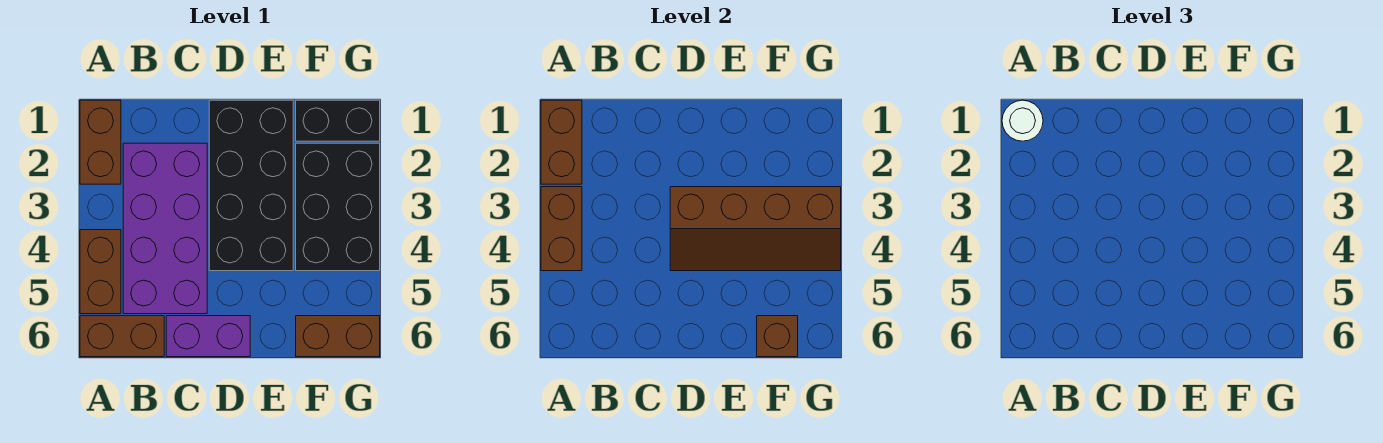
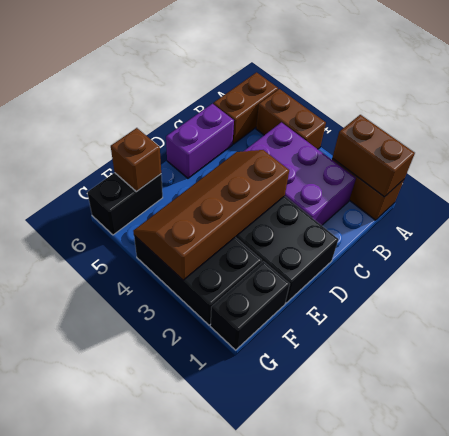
white round brick A1 level 3 -> none
brown brick A3:A4 level 2 -> none
purple brick B2:C5 level 1 -> purple brick B2:C4 level 1
brown brick F6:G6 level 1 -> black brick F6:G6 level 1

